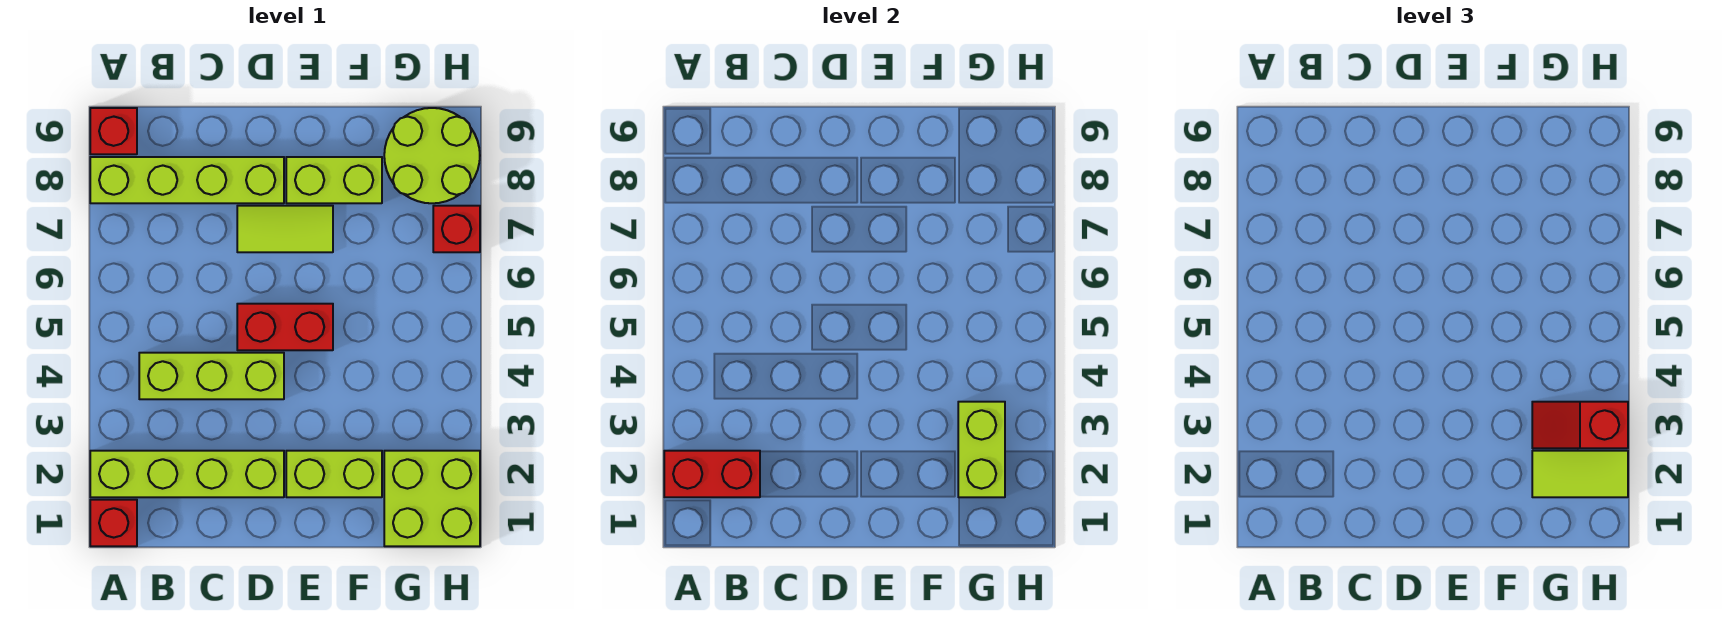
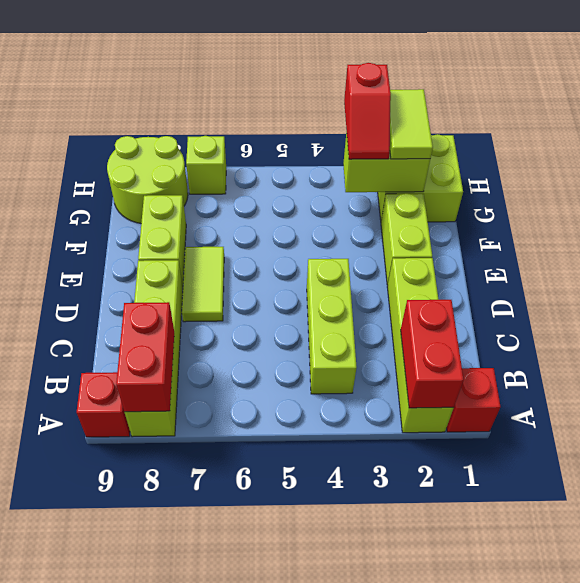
red brick D5:E5 level 1 -> red brick A8:B8 level 2
red brick H7 level 1 -> lime brick H7 level 1

